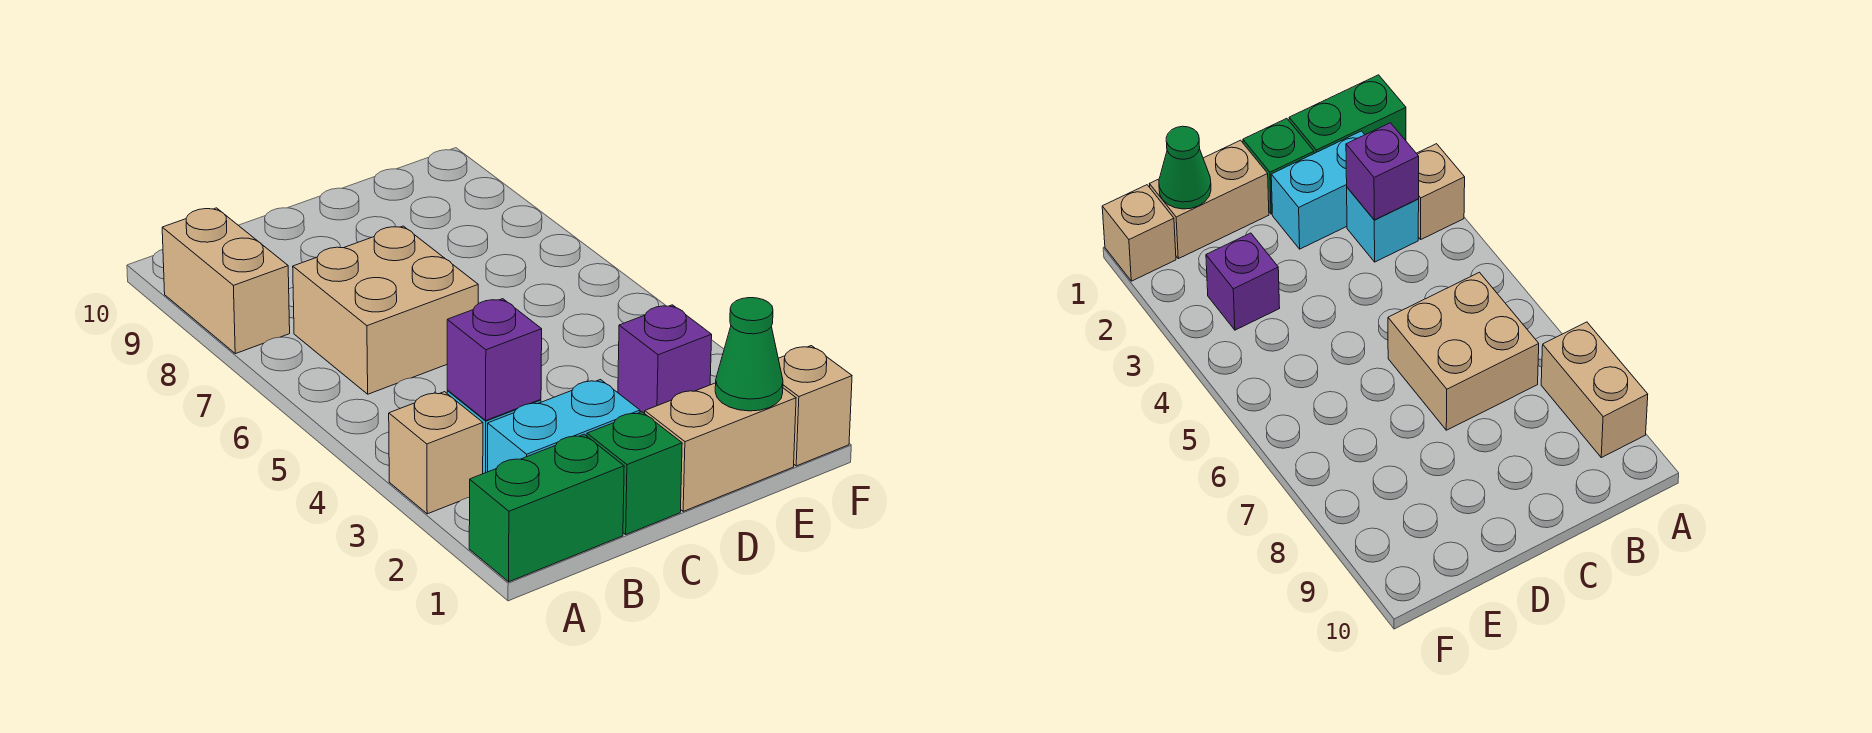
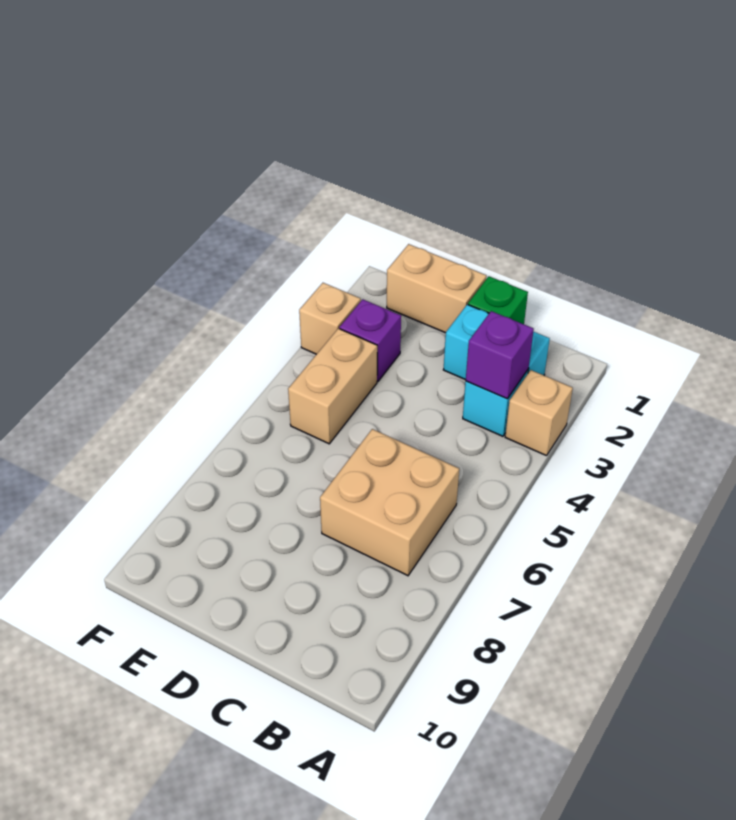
green brick A1:B1 level 1 -> none
tan brick A8:A9 level 1 -> tan brick E4:E5 level 1
green cone E1 level 2 -> none
tan brick F1 level 1 -> tan brick F3 level 1

